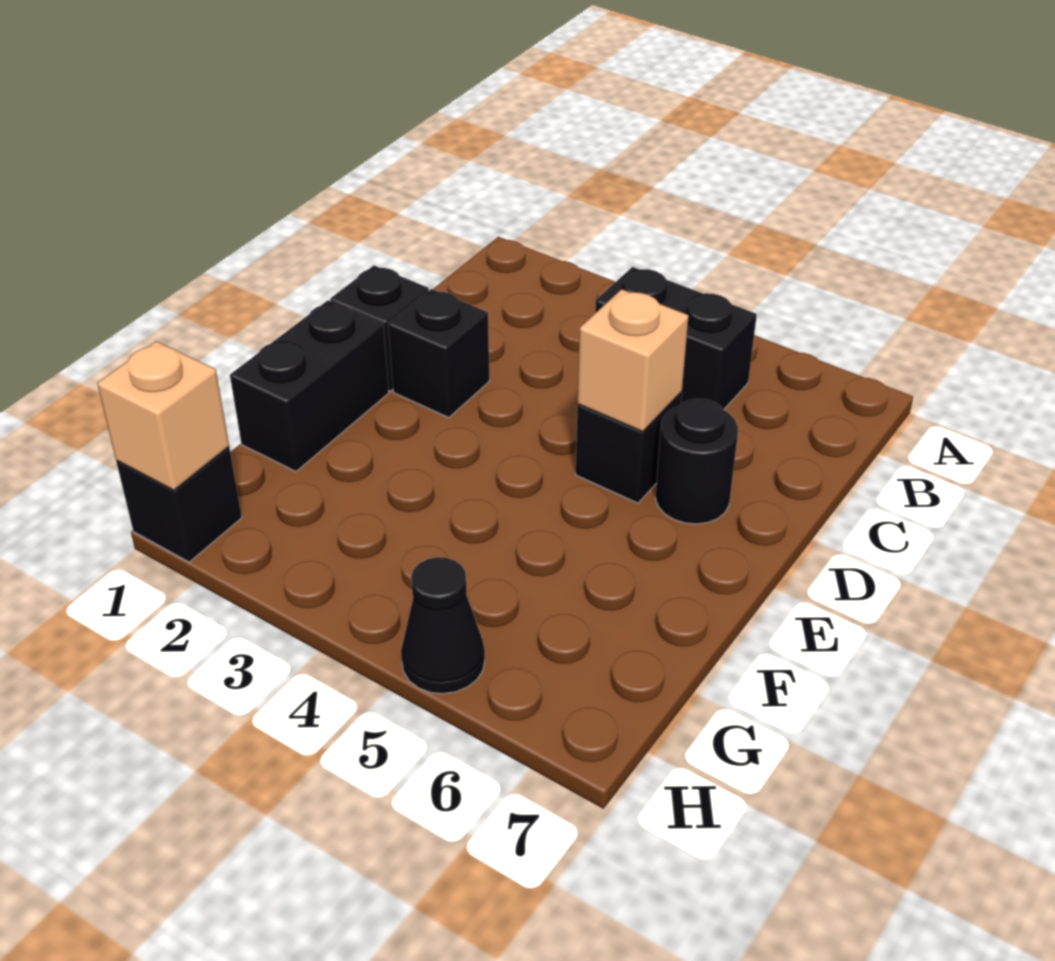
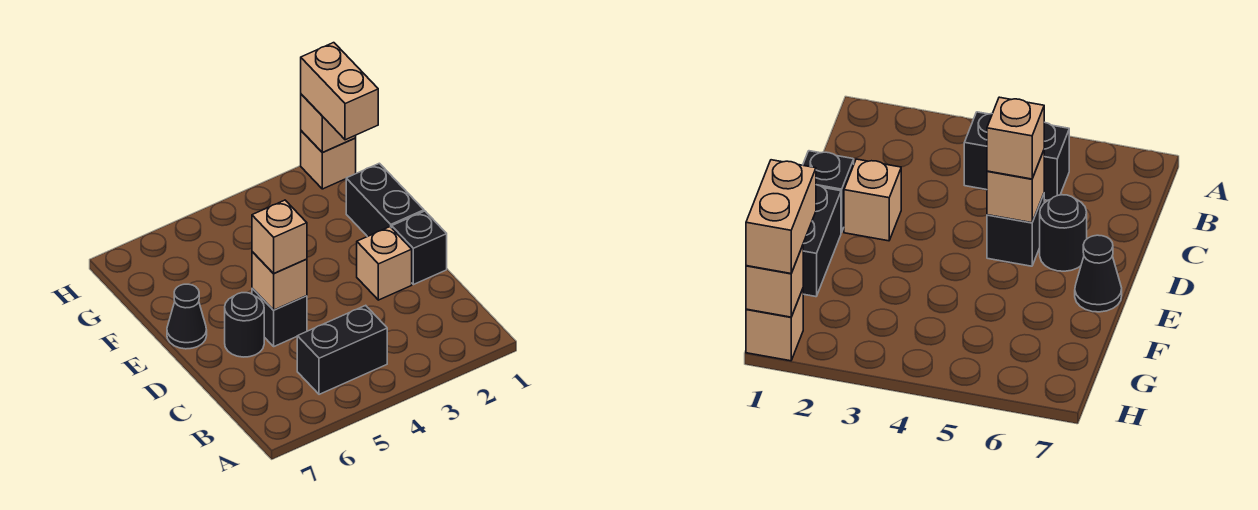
black brick D2 level 1 -> tan brick D2 level 1
none -> tan brick D5 level 3
none -> tan brick G1:H1 level 3
black brick H1 level 1 -> tan brick H1 level 1
black cone H5 level 1 -> black cone E7 level 1

